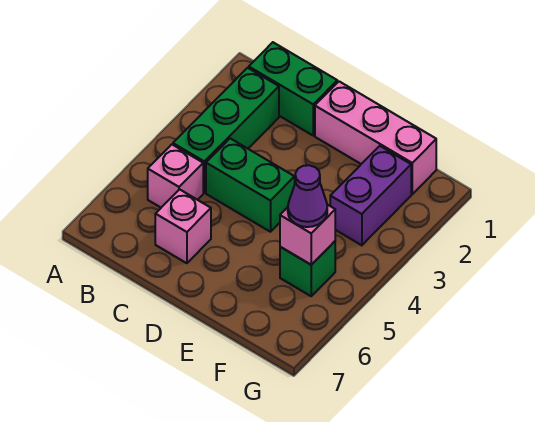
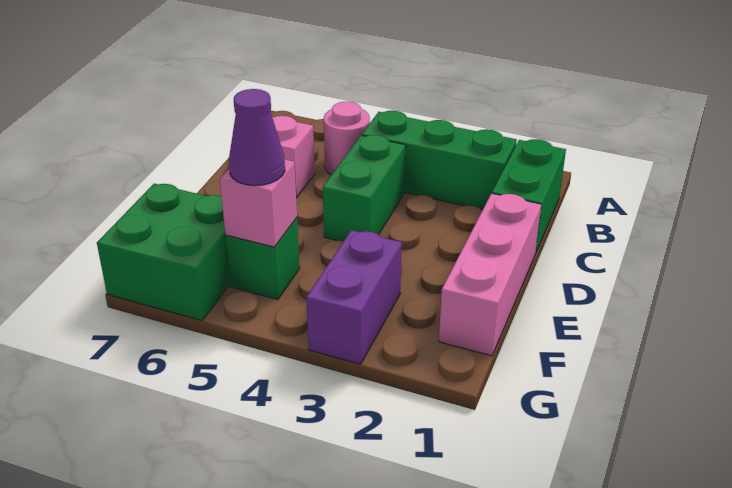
pink brick B5 level 1 -> pink round brick B5 level 1
purple brick F2:F3 level 1 -> purple brick F3:G3 level 1
none -> green brick F6:G7 level 1

